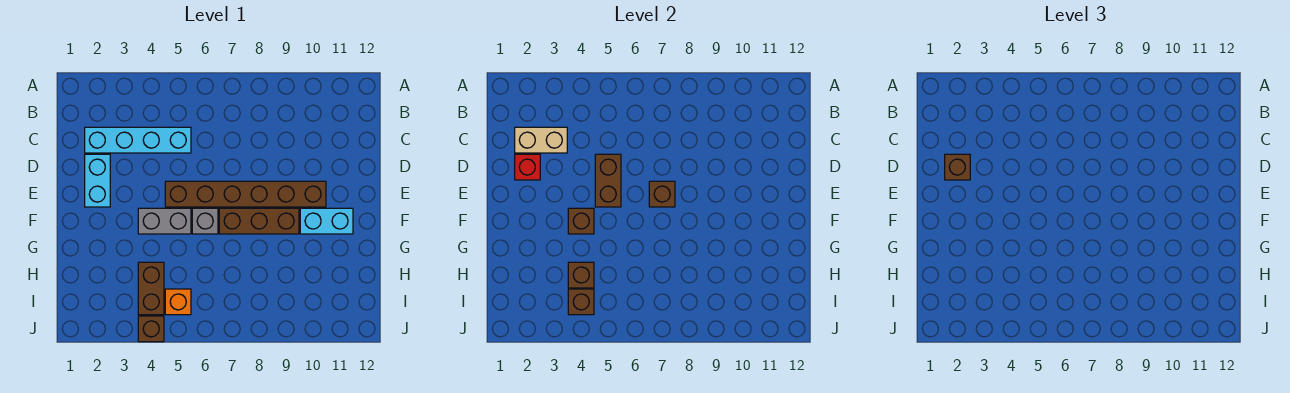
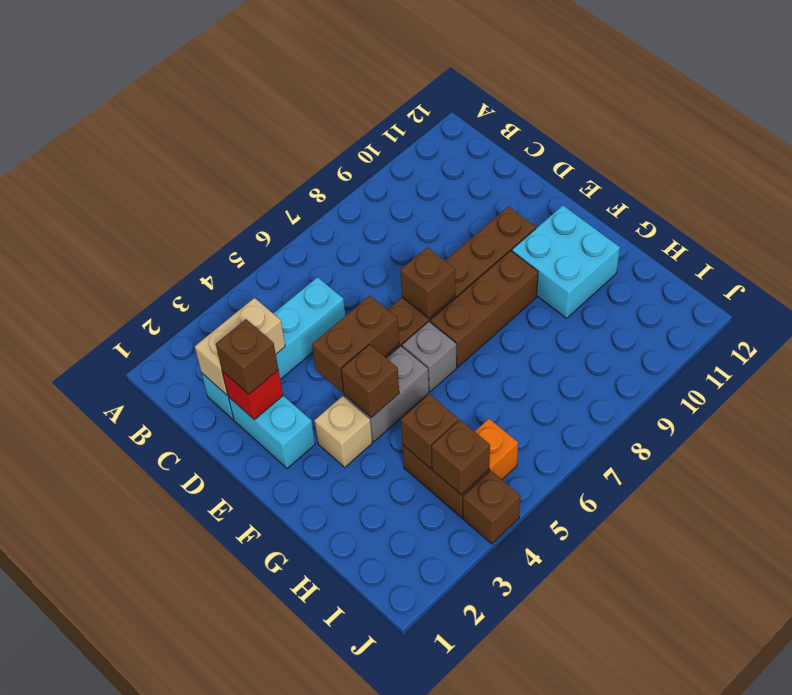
brown brick D5:E5 level 2 -> brown brick E4:E5 level 2
none -> tan brick F3 level 1
cyan brick F10:F11 level 1 -> cyan brick F10:G11 level 1

